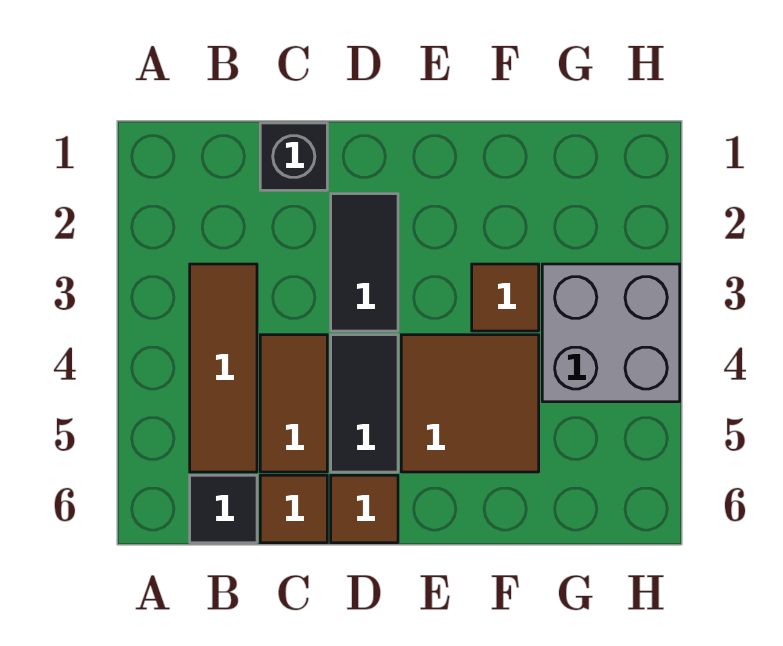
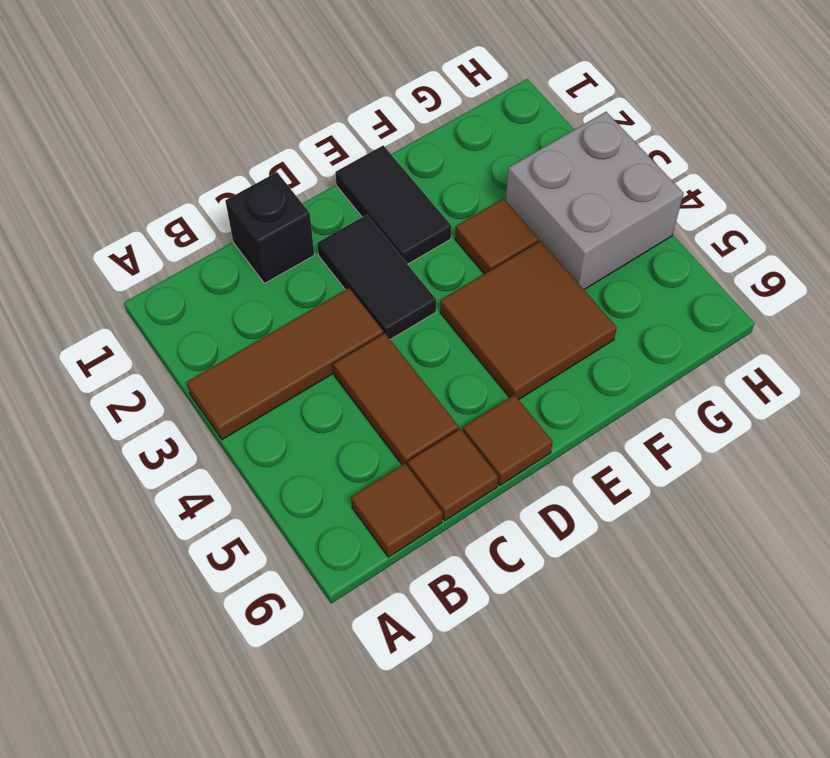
brown tile B3:B5 level 1 -> brown tile A3:C3 level 1
black tile B6 level 1 -> brown tile B6 level 1
black tile D4:D5 level 1 -> black tile E1:E2 level 1

